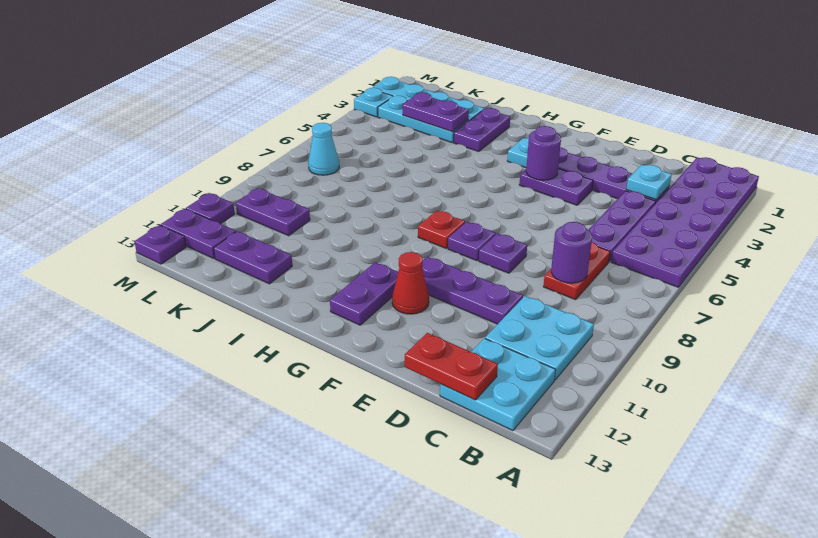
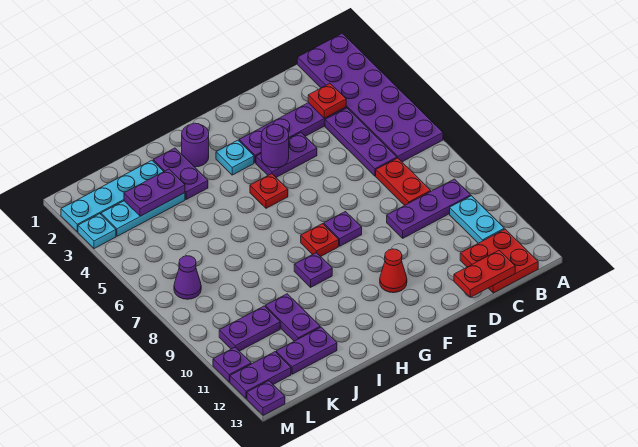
cyan plate B10:C11 level 1 -> cyan plate B10:B11 level 1
cyan plate B12:C13 level 1 -> red plate B12:C13 level 1
cyan plate C3 level 2 -> red plate C3 level 2
purple round brick C8 level 2 -> purple round brick H2 level 1
purple plate D10:F10 level 1 -> purple plate B9:D9 level 1
purple plate E8 level 1 -> purple plate H9 level 1
none -> red plate G5 level 1
purple plate G11:G12 level 1 -> purple plate J10:J11 level 1
cyan cone L7 level 1 -> purple cone L7 level 1

